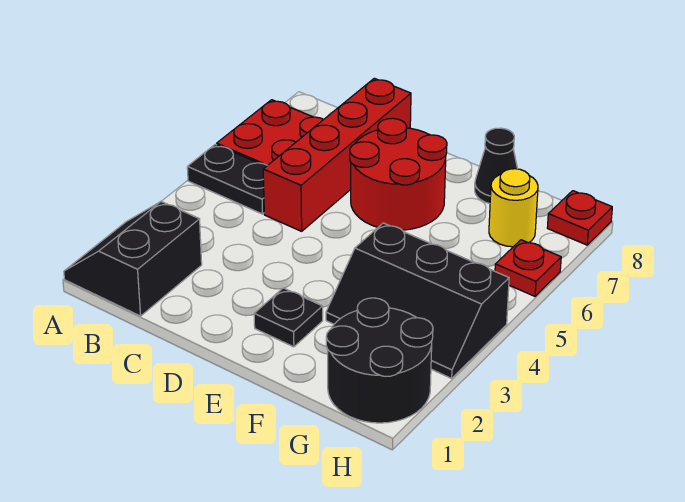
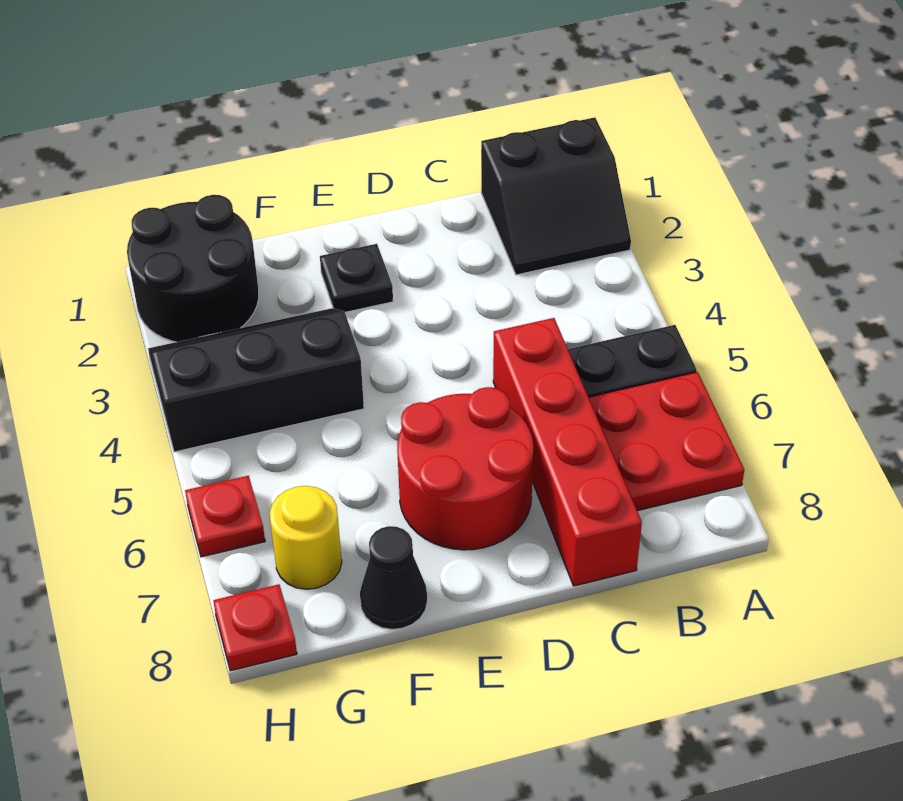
black slope A1:B2 level 1 top B -> black slope A1:B2 level 1 top 1

